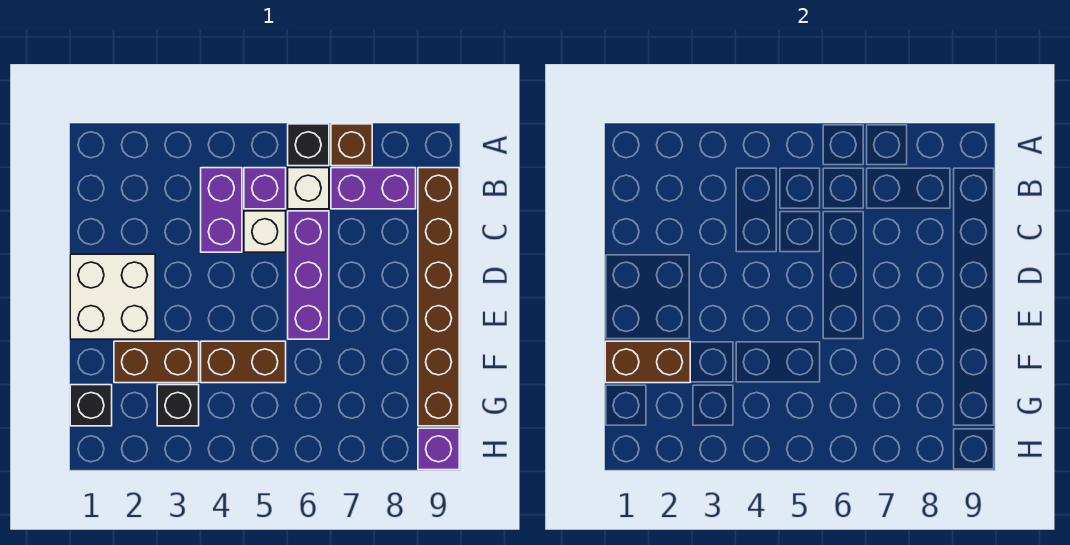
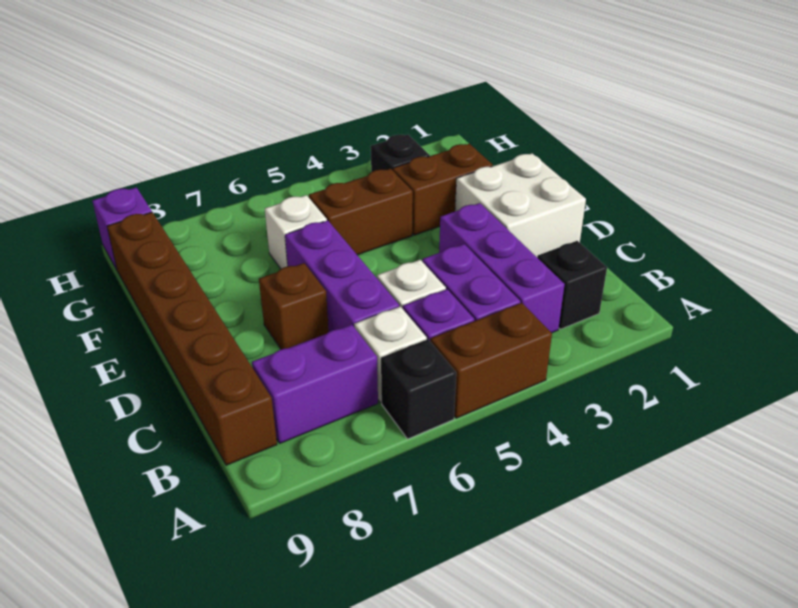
brown brick A7 level 1 -> brown brick D7 level 1
none -> purple brick B3:D3 level 1
brown brick F1:F2 level 2 -> brown brick A4:A5 level 1
none -> white brick F6 level 1
black brick G1 level 1 -> black brick B2 level 1

